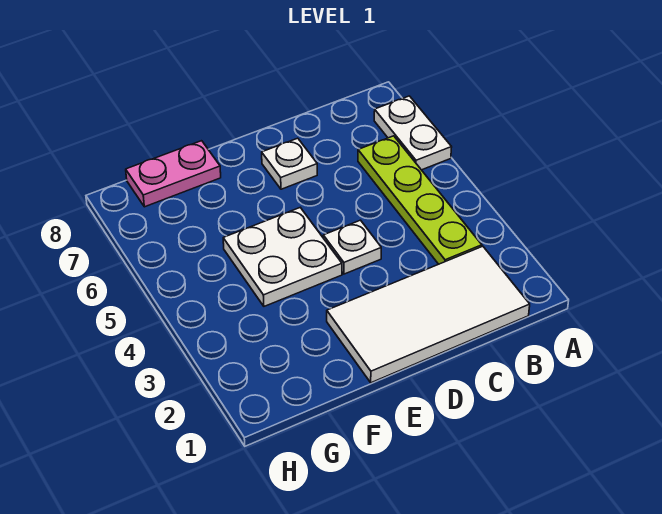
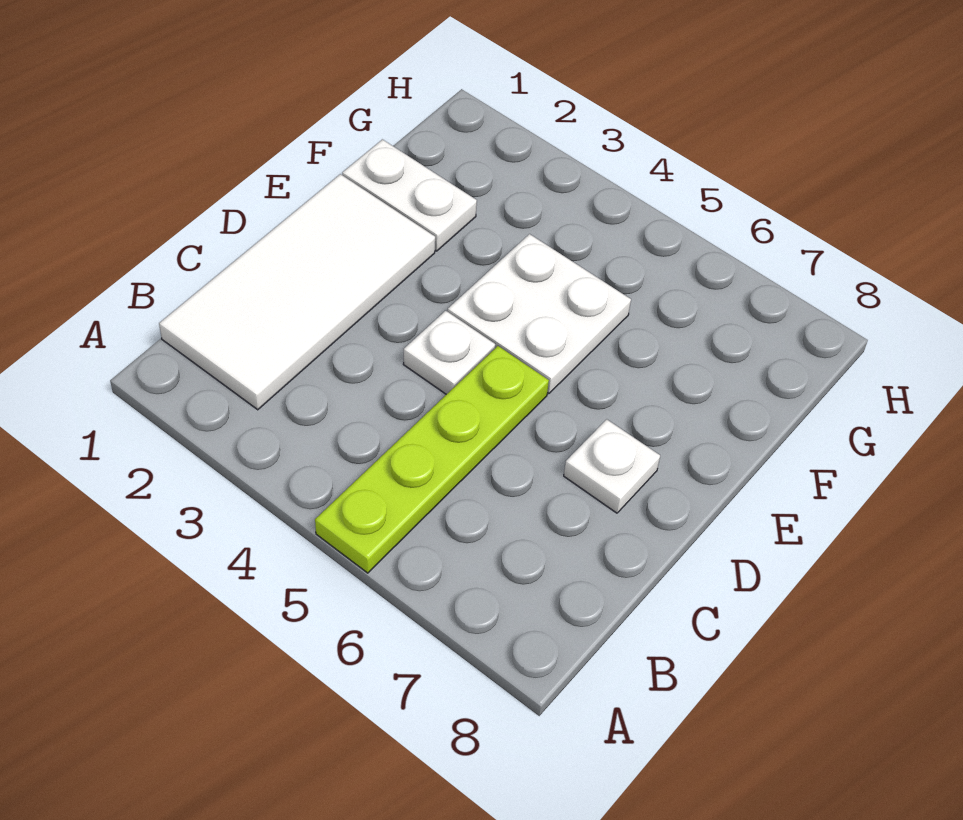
white plate A6:A7 level 1 -> white plate F1:F2 level 1
lime plate B3:B6 level 1 -> lime plate A5:D5 level 1
pink plate F8:G8 level 1 -> none

